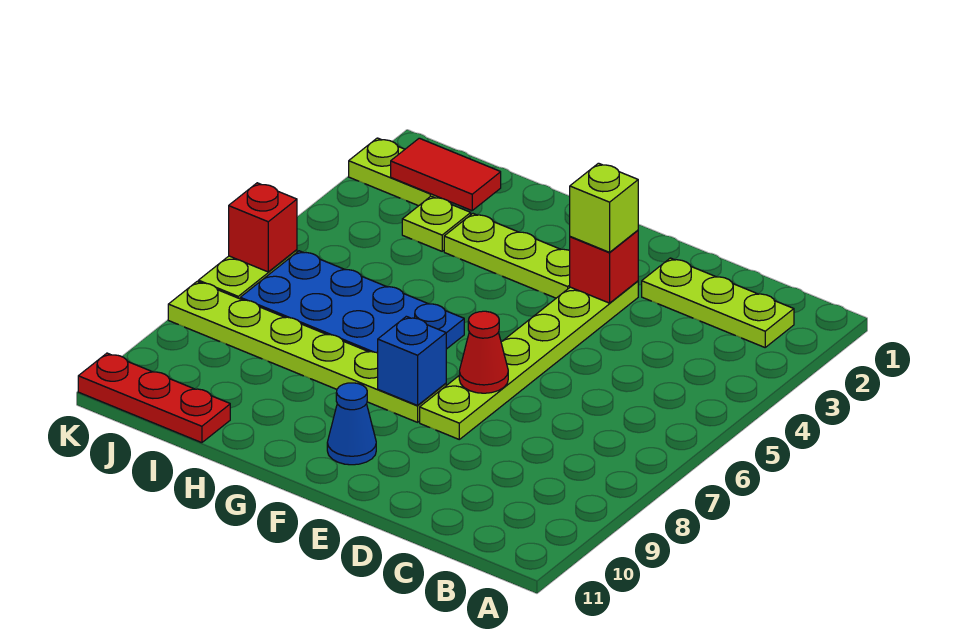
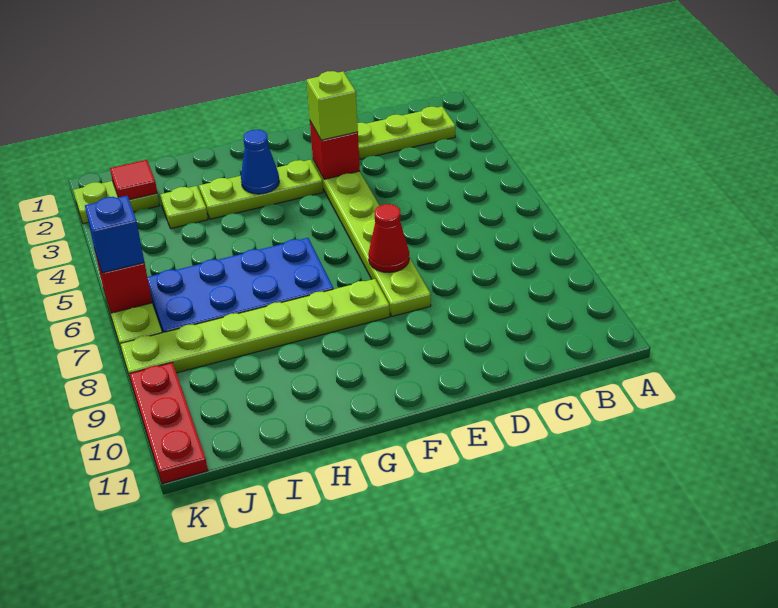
blue brick F8 level 2 -> blue brick K6 level 3
blue cone F10 level 1 -> blue cone G3 level 2
red tile I2:J2 level 2 -> red tile J2 level 2
red plate I11:K11 level 1 -> red plate K9:K11 level 1

